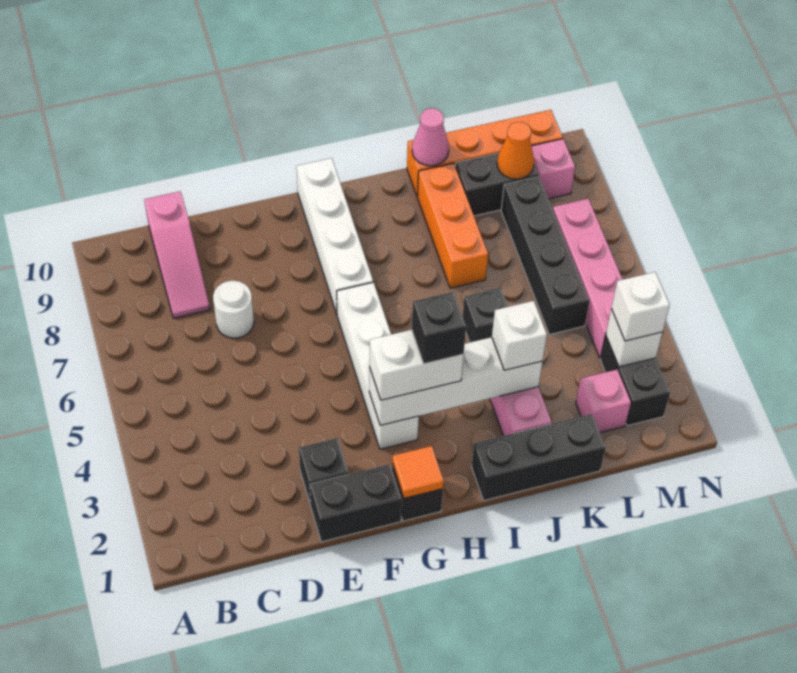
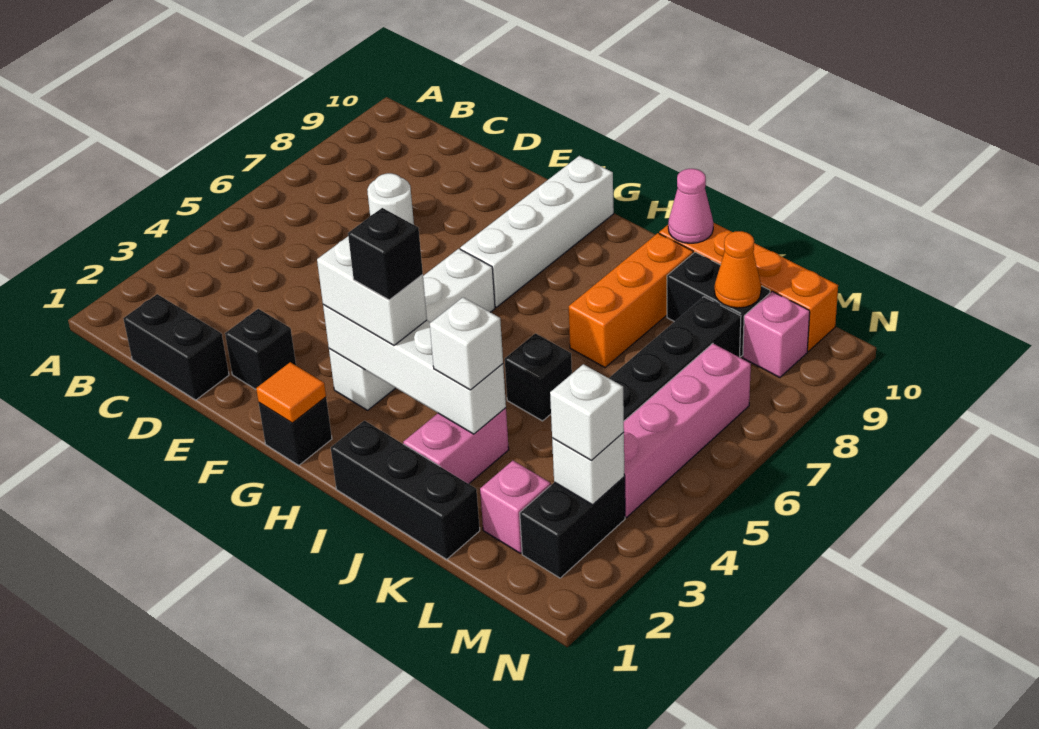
pink slope C8:C10 level 1 top 10 -> none
black brick E1:F1 level 1 -> black brick C1:D1 level 1

